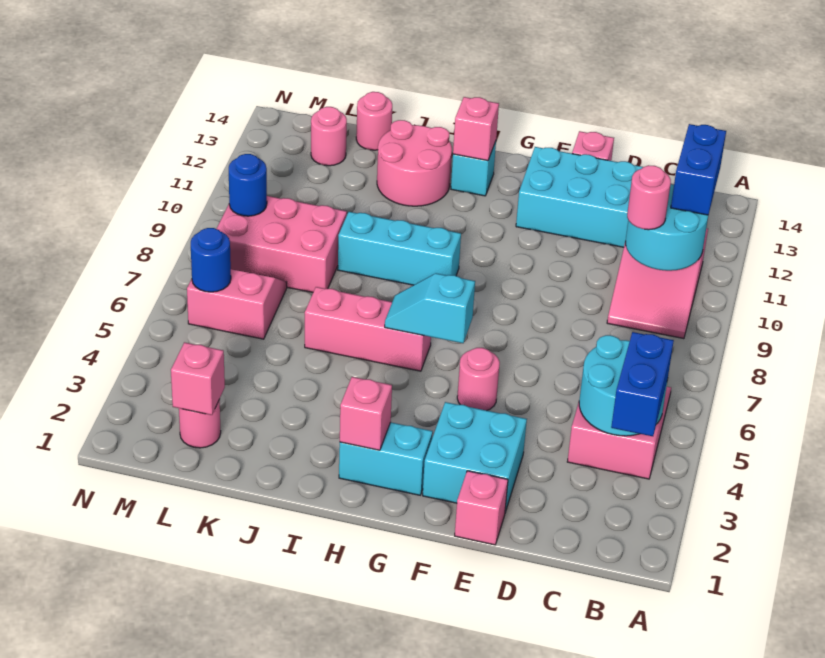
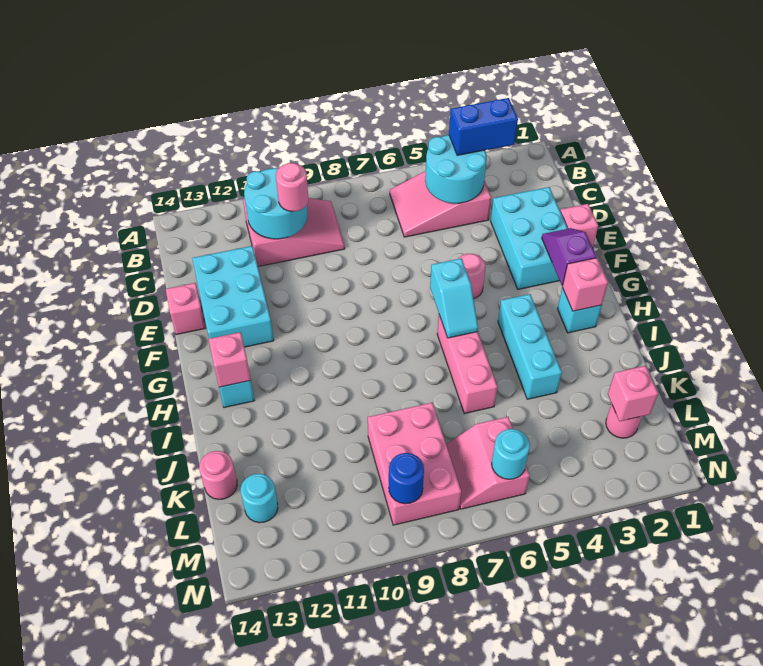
blue brick B11:B12 level 3 -> none
cyan brick E2:F3 level 1 -> cyan brick D2:F3 level 1
none -> purple slope F2:G2 level 2 top G
cyan brick G2:H2 level 1 -> cyan brick H2 level 1
cyan brick H9:J9 level 1 -> cyan brick H4:J4 level 1
pink round brick I12:J13 level 1 -> none
pink round brick L13 level 1 -> cyan round brick L13 level 1
blue round brick M6 level 2 -> cyan round brick M6 level 2

